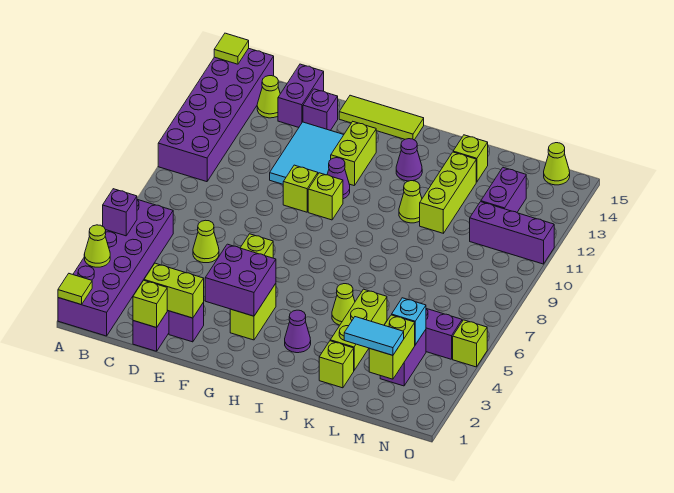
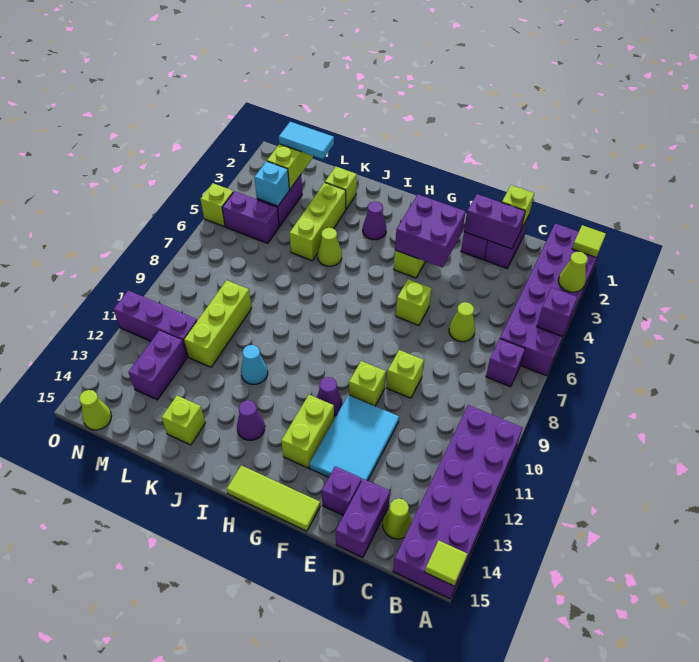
none -> purple brick B7 level 1
lime brick D2:E2 level 2 -> purple brick D2:E2 level 2
lime brick G10 level 1 -> lime brick E9 level 1
lime cone J11 level 1 -> cyan cone J11 level 1
lime brick K11:K13 level 1 -> lime brick L9:L11 level 1

